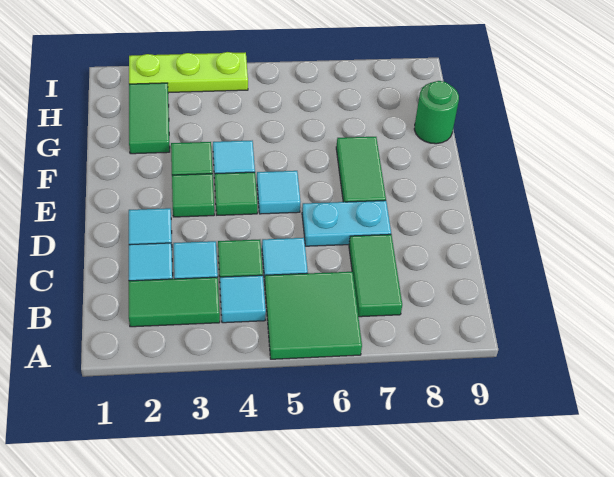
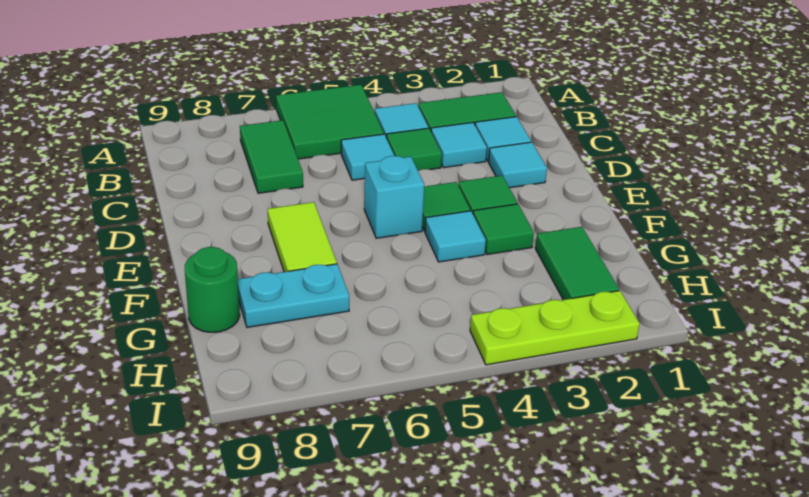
cyan plate D6:D7 level 1 -> cyan plate G7:G8 level 1
cyan tile E5 level 1 -> cyan brick E5 level 1
green tile E7:F7 level 1 -> lime tile E7:F7 level 1

